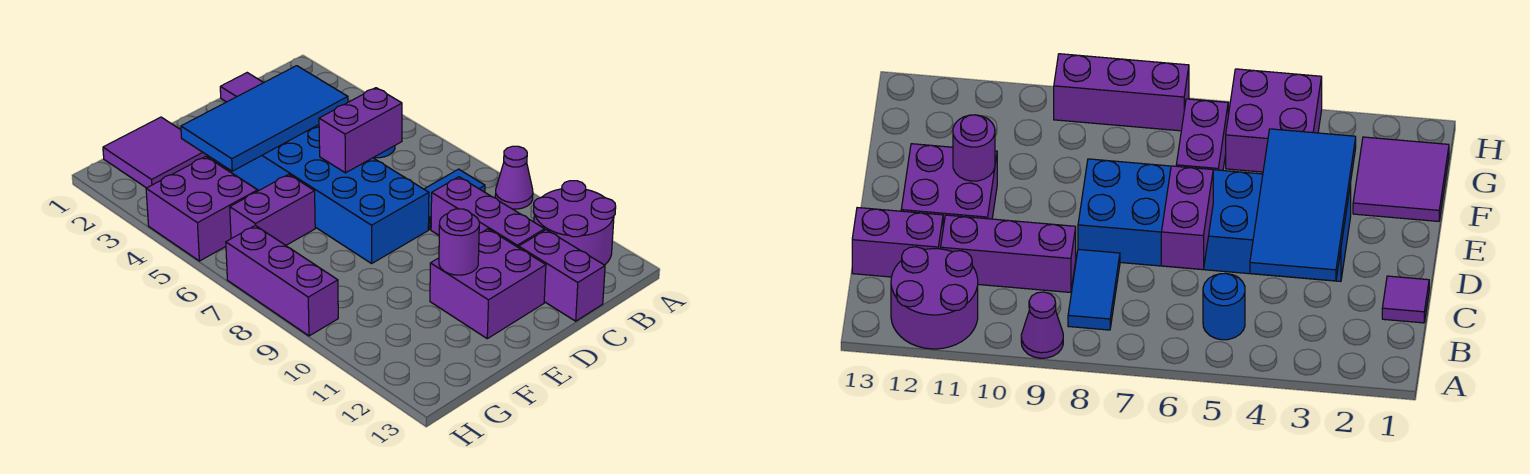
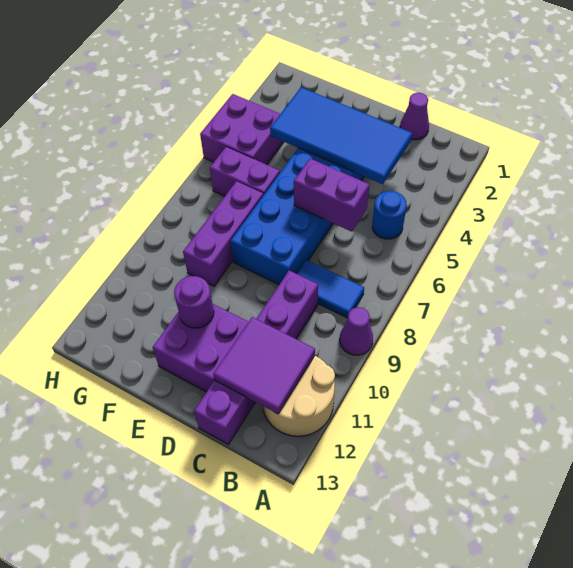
purple round brick A11:B12 level 1 -> tan round brick A11:B12 level 1
purple tile C1 level 1 -> purple cone C1 level 1
purple tile F1:G2 level 1 -> purple tile B11:C12 level 2
purple brick H7:H9 level 1 -> purple brick F7:F9 level 1

